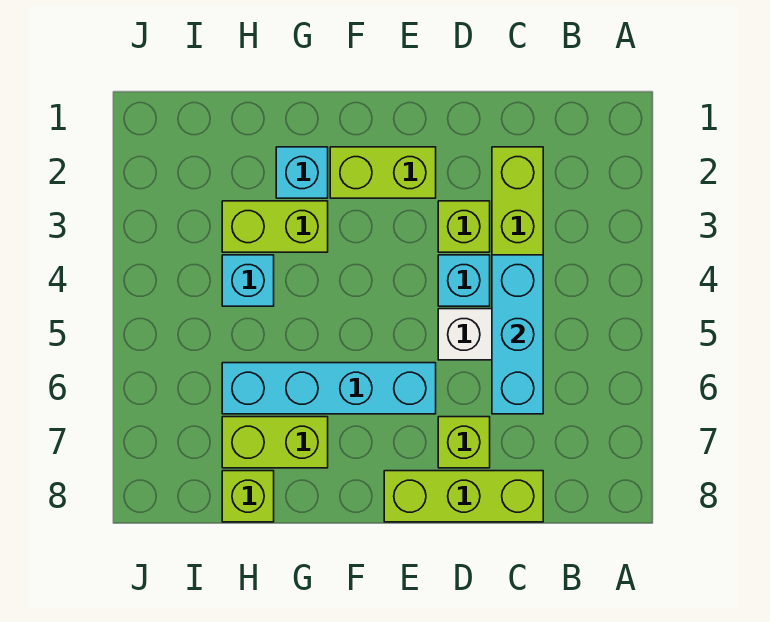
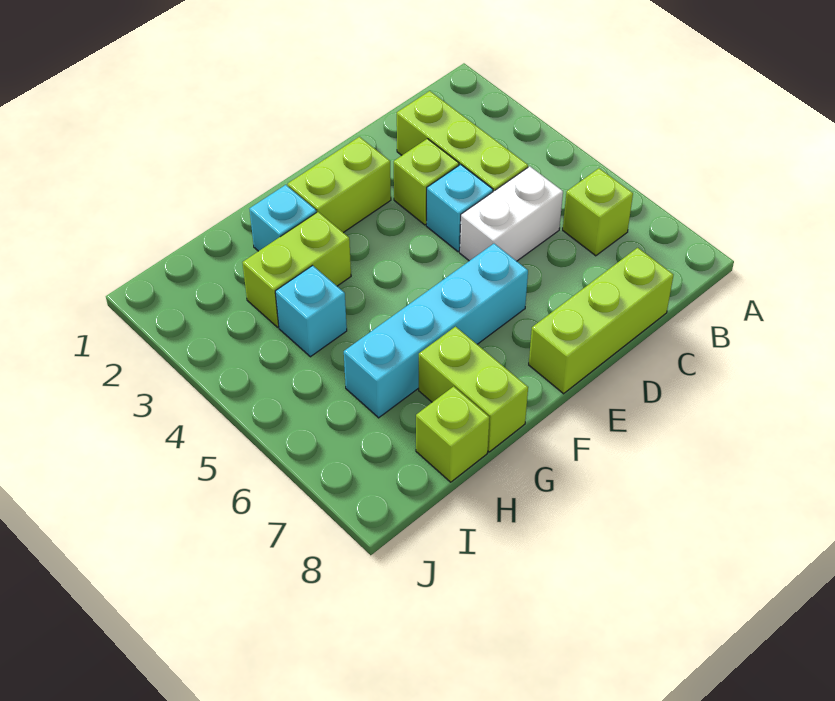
cyan brick C4:C6 level 2 -> none
lime brick D7 level 1 -> lime brick B6 level 1
lime brick G7:H7 level 1 -> lime brick G7:G8 level 1

